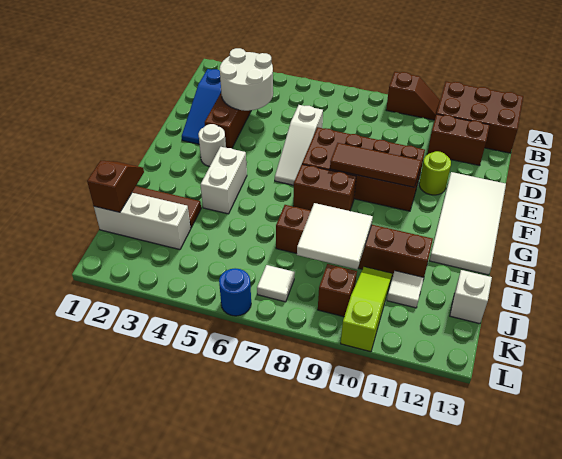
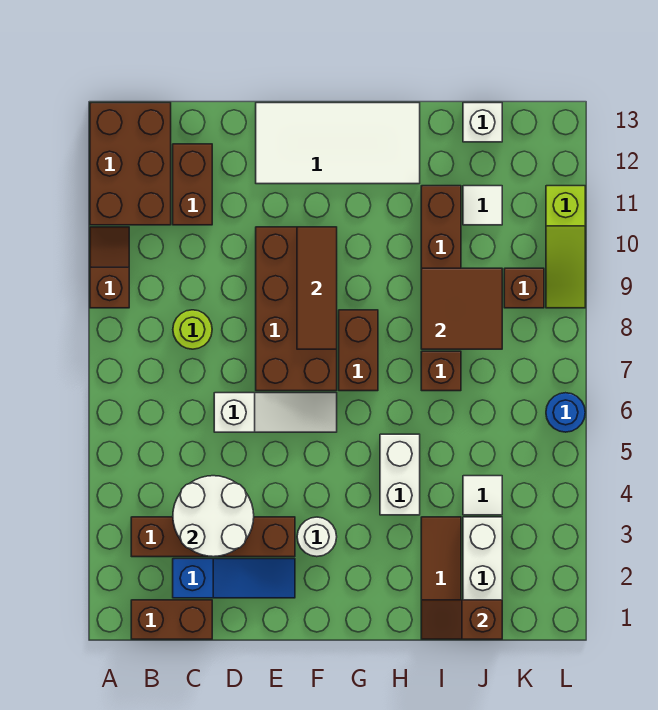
none -> brown brick B1:C1 level 1
lime round brick E11 level 1 -> lime round brick C8 level 1
white brick G4:H4 level 1 -> white brick H4:H5 level 1
white tile I8:J9 level 2 -> brown tile I8:J9 level 2
lime slope J10:L10 level 1 top L -> lime slope L9:L11 level 1 top 11
white tile K7 level 1 -> white tile J4 level 1

